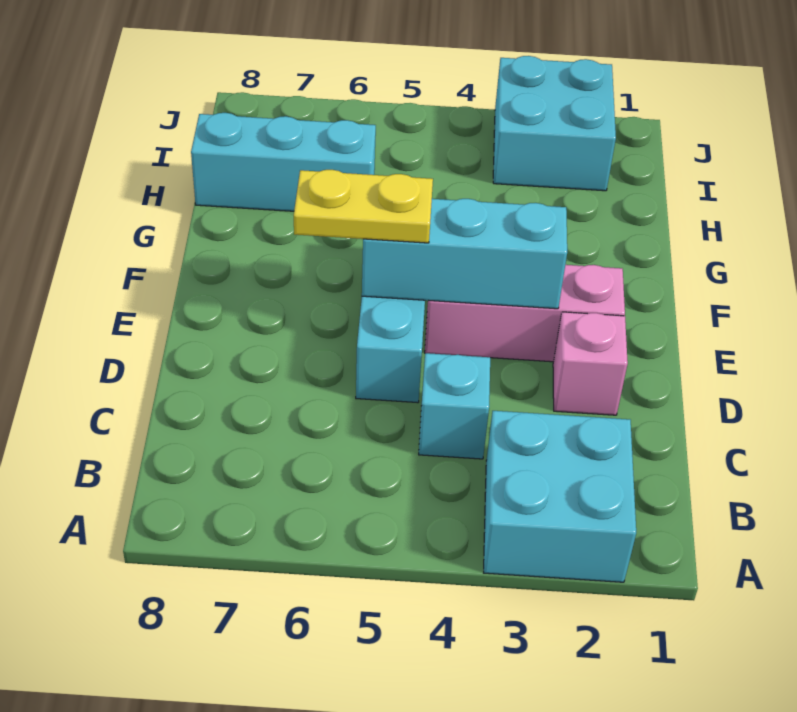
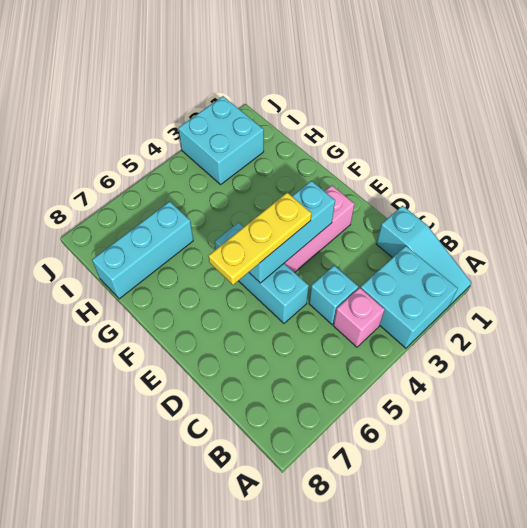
none -> cyan slope A1:C1 level 1 top C
pink brick D2 level 1 -> pink brick B4 level 1
yellow plate E5:E6 level 3 -> yellow plate E4:E6 level 3

